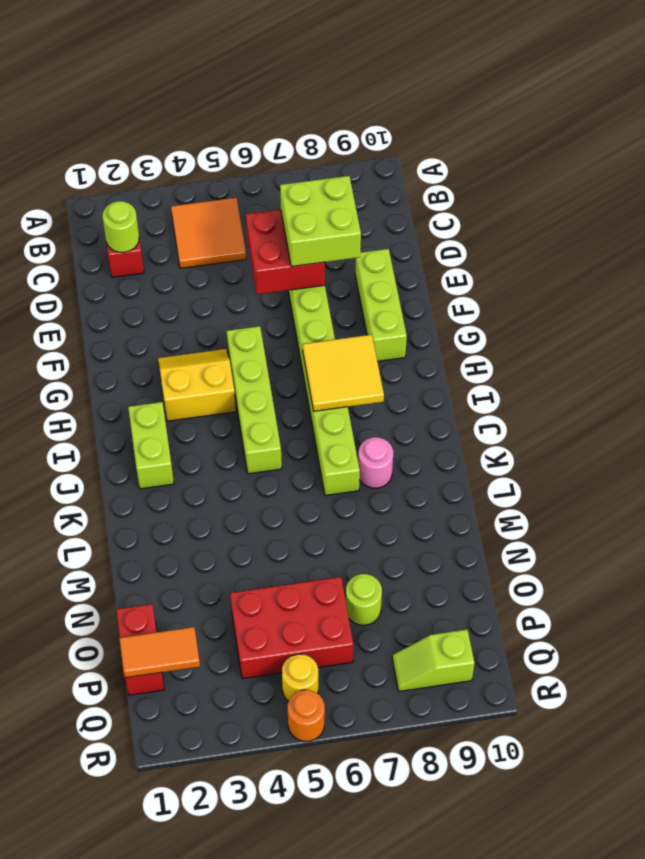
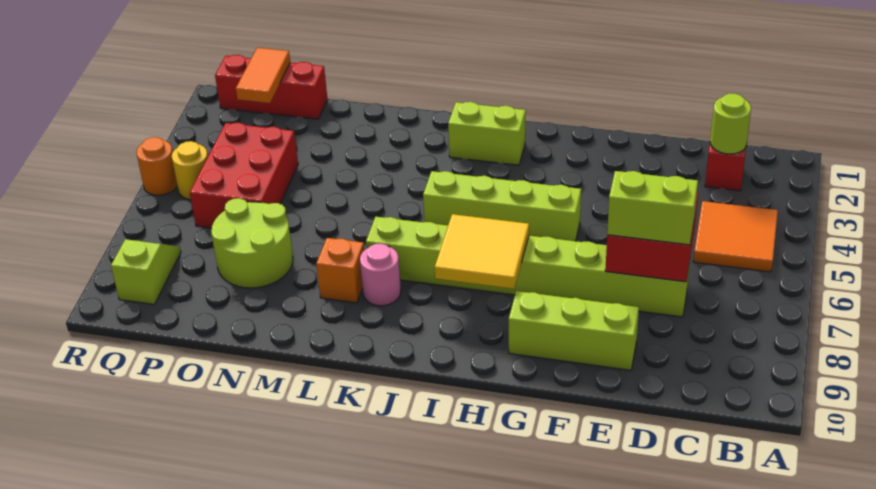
lime brick D7:E8 level 3 -> lime brick D7:E7 level 3
yellow slope G3:H4 level 1 top H -> none
none -> orange brick L8 level 1
red brick O1:P1 level 1 -> red brick O1:Q1 level 1
lime round brick O7 level 1 -> lime round brick N7:O8 level 1

